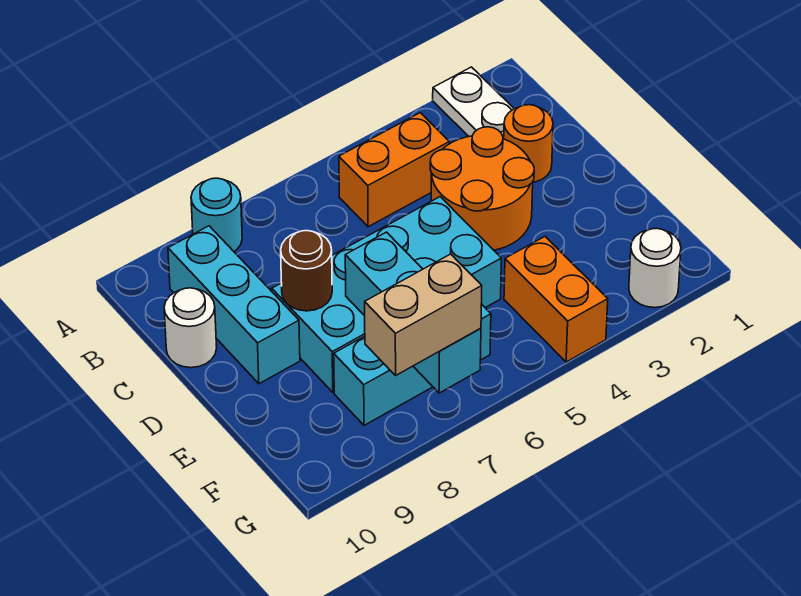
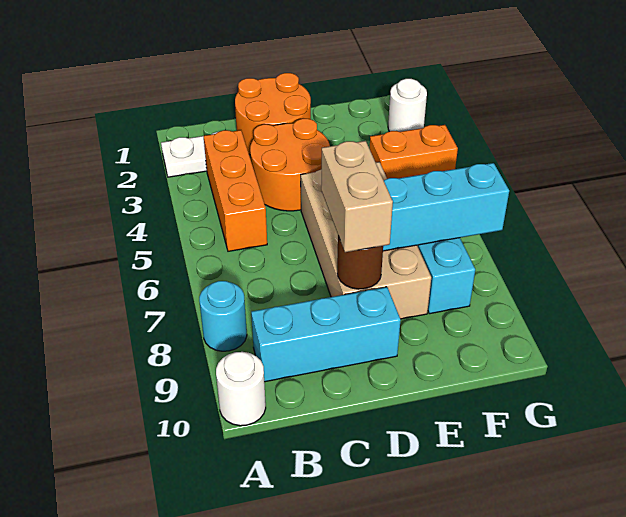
orange brick B4:B5 level 1 -> orange brick B3:B5 level 1
orange round brick C2 level 1 -> orange round brick C1:D2 level 1
white round brick C10 level 1 -> white round brick A10 level 1
cyan brick D5:E8 level 1 -> tan brick D5:E8 level 1
tan brick G7:G8 level 3 -> tan brick D7:D8 level 3

